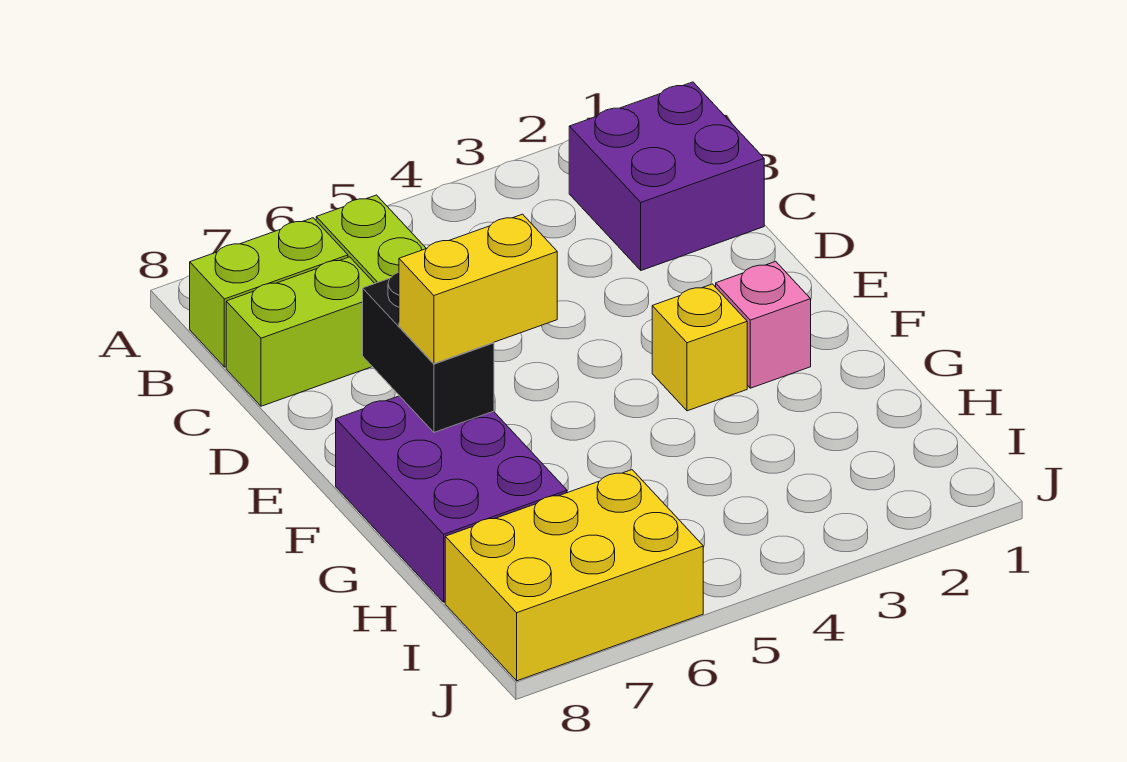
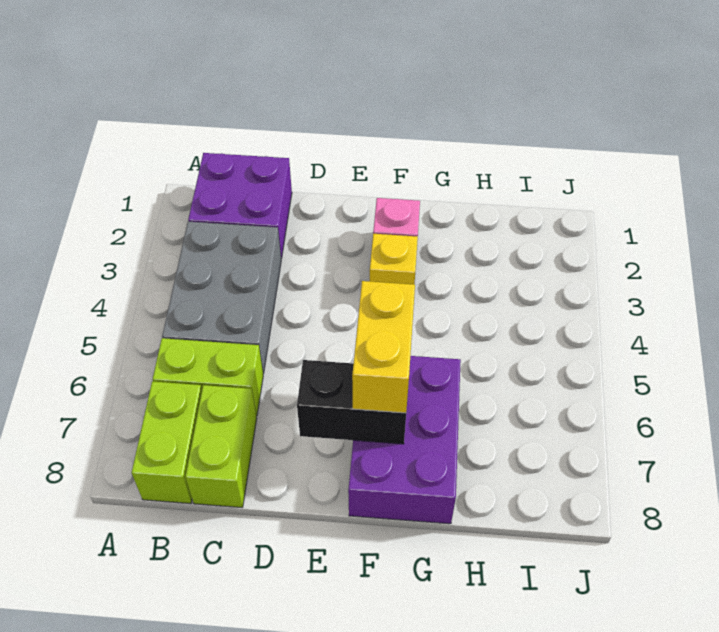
none -> grey brick B3:C5 level 1
purple brick F7:H8 level 1 -> purple brick F6:G8 level 1
yellow brick I6:J8 level 1 -> none

